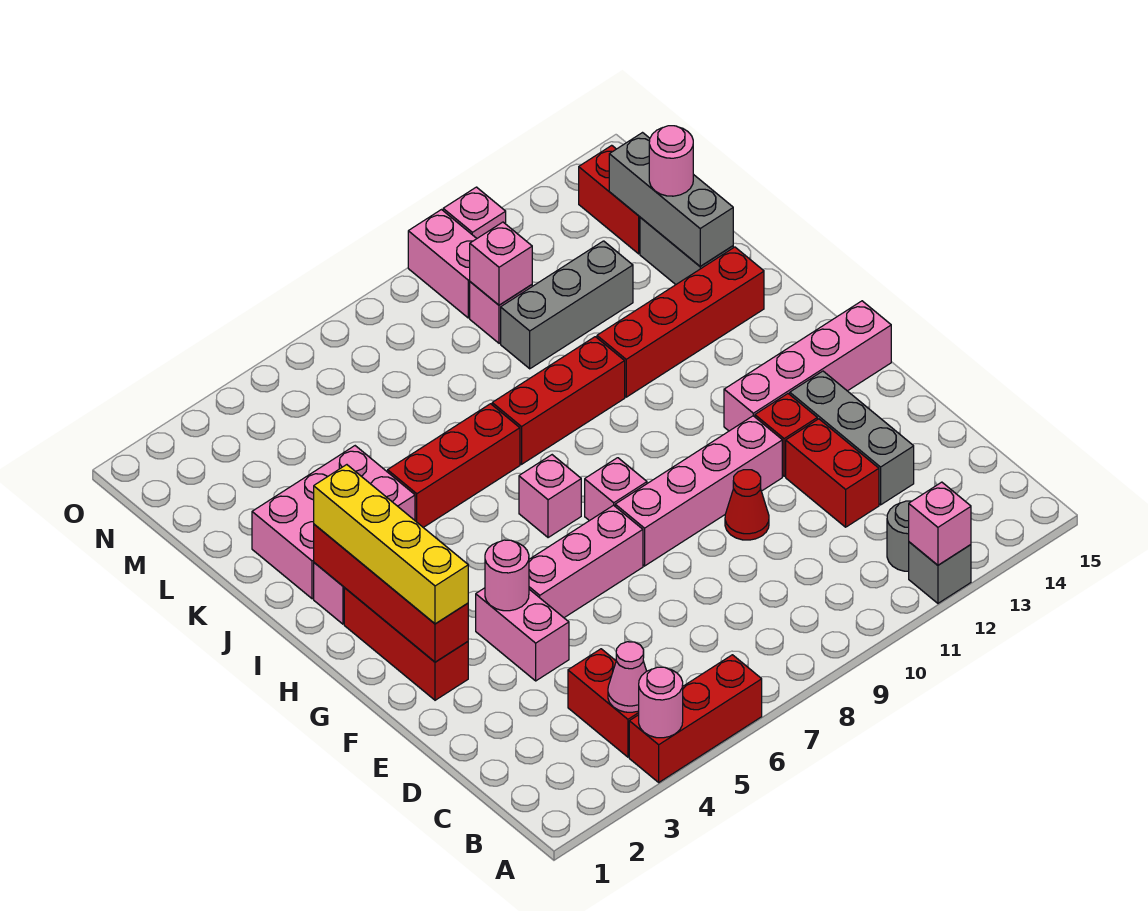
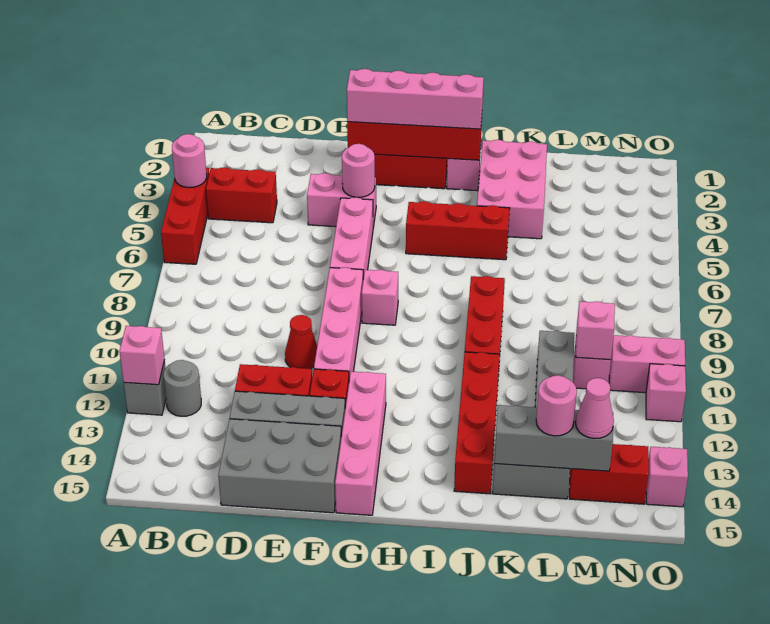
pink cone B4 level 2 -> pink cone M14 level 3
none -> grey brick D14:F15 level 1
yellow brick F2:I2 level 3 -> pink brick F2:I2 level 3
pink brick H7 level 1 -> pink brick O14 level 1
red brick J5:J7 level 1 -> red brick H5:J5 level 1

